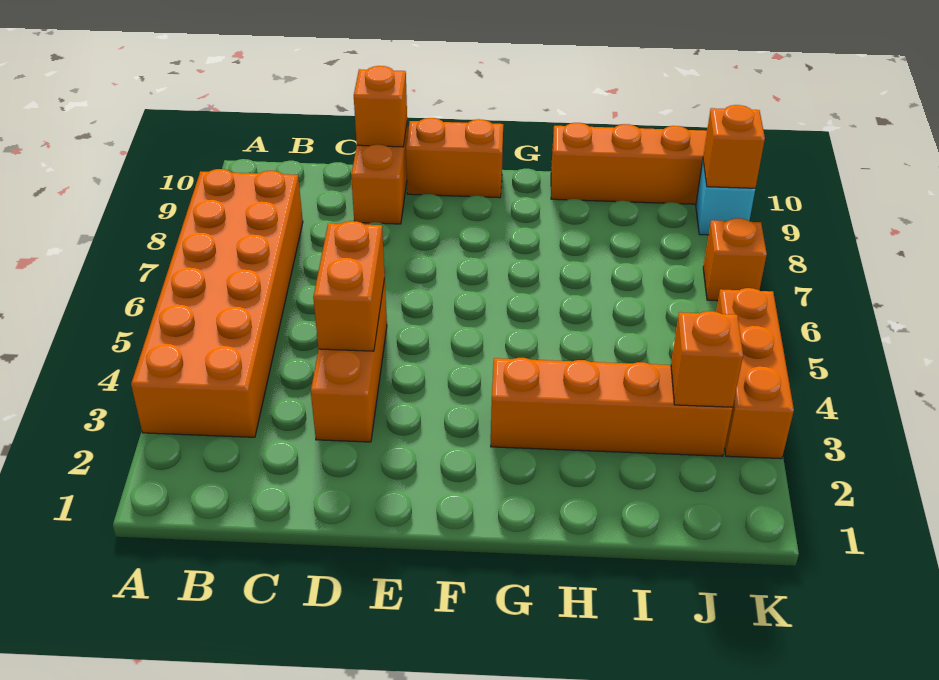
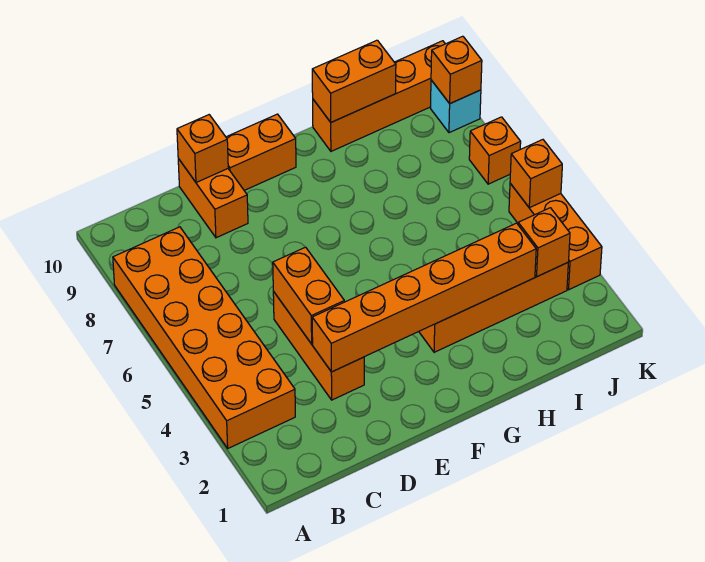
none -> orange brick D3:I3 level 2
none -> orange brick H10:I10 level 2
none -> orange brick K5 level 2

